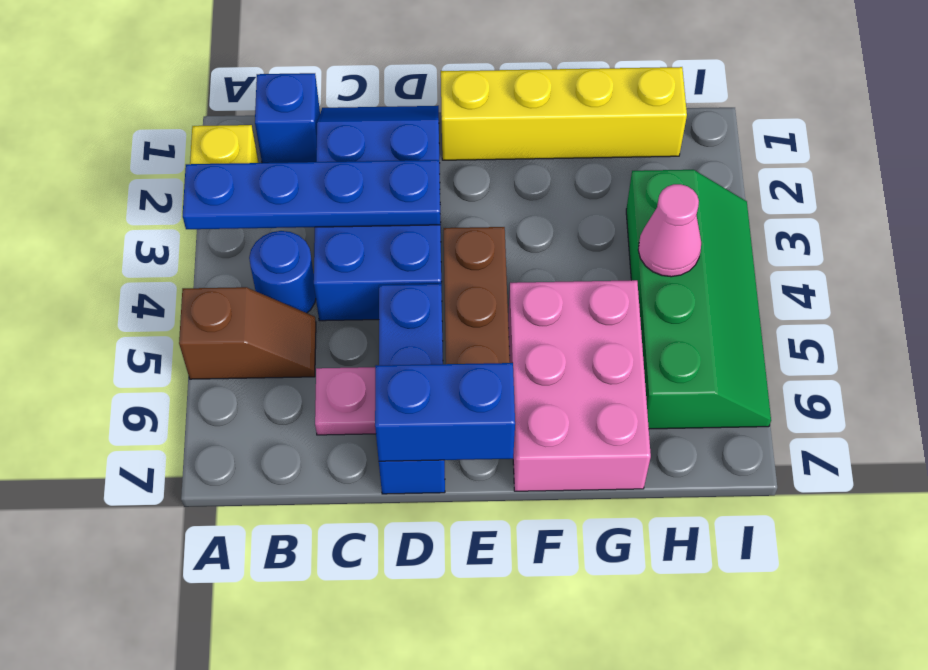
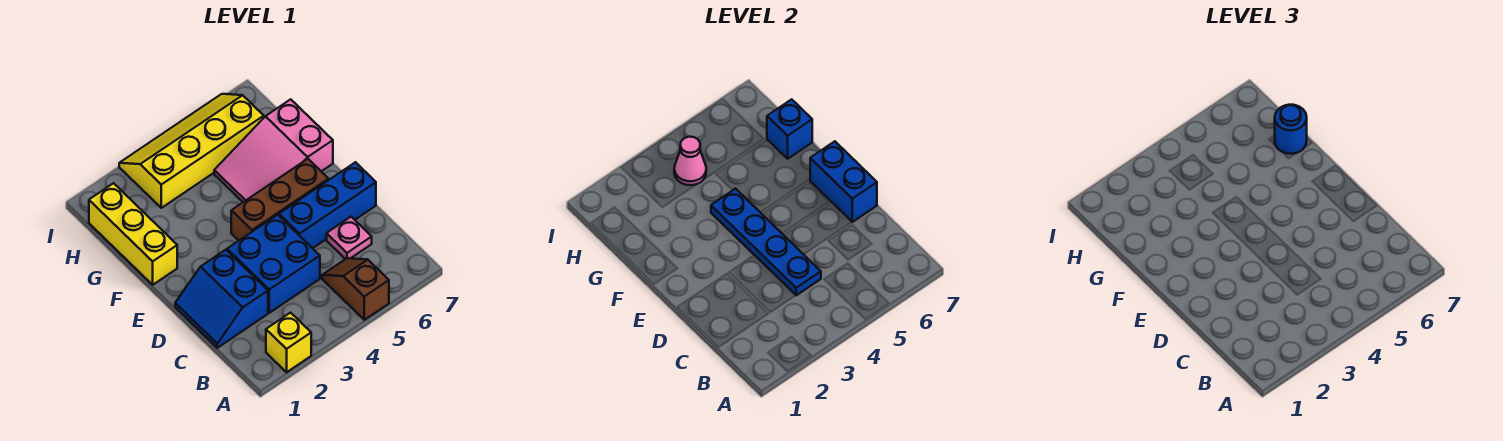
blue plate A3:D3 level 2 -> blue plate C4:F4 level 2
blue brick B1 level 1 -> blue brick G7 level 2
blue round brick B4 level 1 -> blue round brick G7 level 3
yellow brick E1:H1 level 1 -> yellow brick F1:H1 level 1
pink brick F5:G7 level 1 -> pink slope F5:G7 level 1 top 7
green slope H3:I6 level 1 top H -> yellow slope H3:I6 level 1 top H

